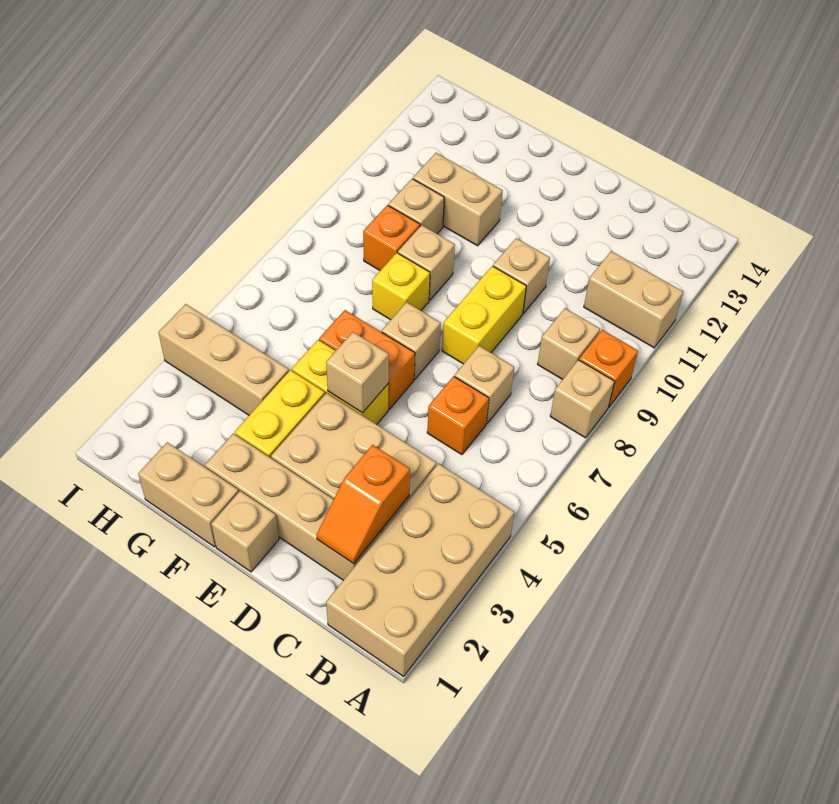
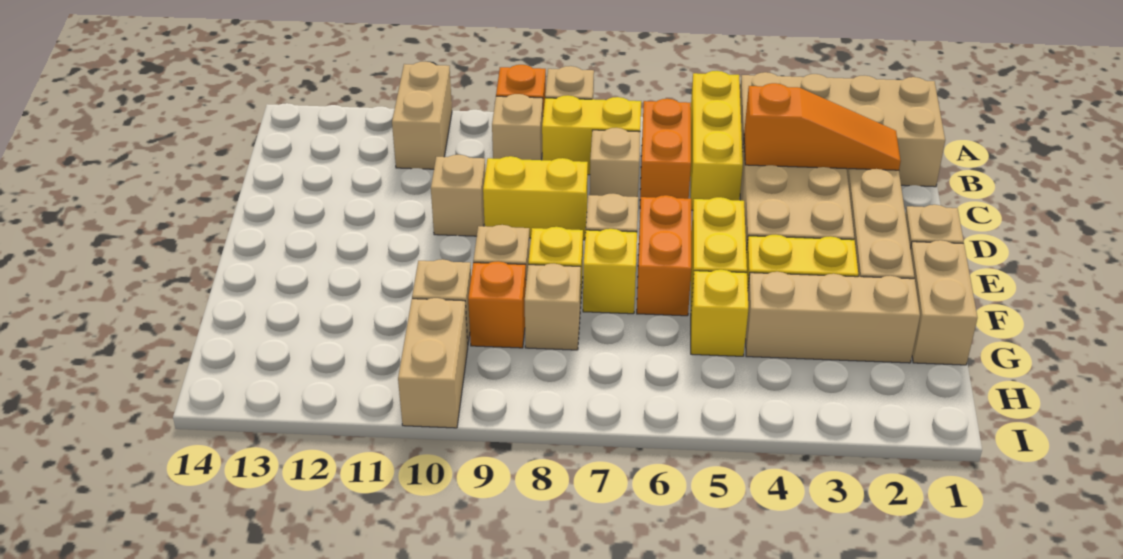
none -> yellow brick A5:C5 level 1
none -> yellow brick B7:B8 level 1
orange slope C2:C3 level 2 top 3 -> orange slope C2:C4 level 2 top 4
orange brick C6 level 1 -> orange brick B6:C6 level 1
tan brick E5 level 2 -> tan brick G8 level 1
none -> yellow brick F7 level 1
tan brick F11:G11 level 1 -> tan brick H10:I10 level 1
tan brick G4:I4 level 1 -> tan brick G2:G4 level 1
none -> yellow brick G5 level 1

